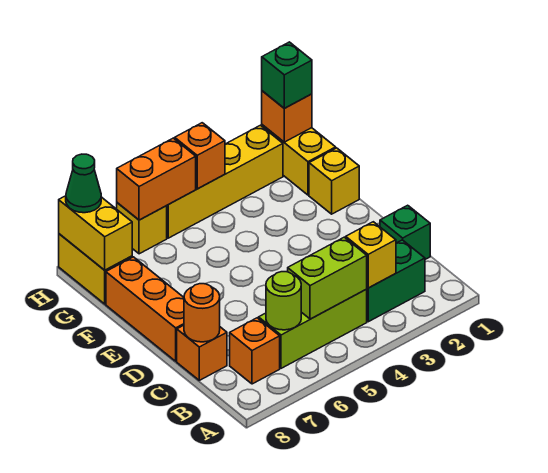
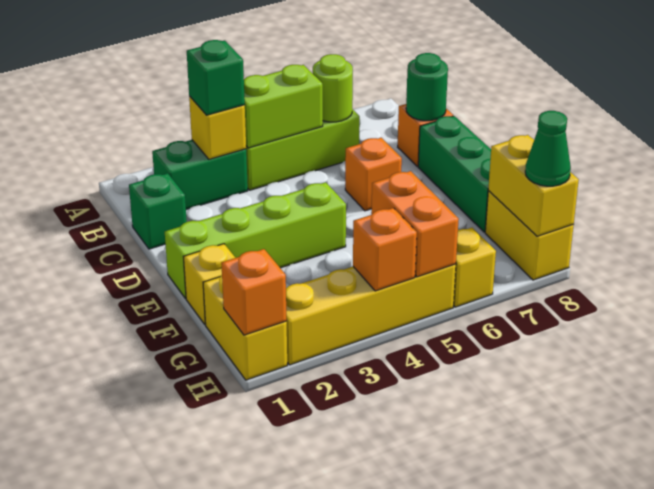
orange brick B7 level 1 -> orange brick D6 level 1
orange round brick C8 level 2 -> green round brick C8 level 2
orange brick D8:F8 level 1 -> green brick D8:F8 level 1
none -> lime brick E1:E4 level 1
green brick H1 level 3 -> green brick B3 level 3
orange brick H5:H6 level 2 -> orange brick G5:H5 level 2

